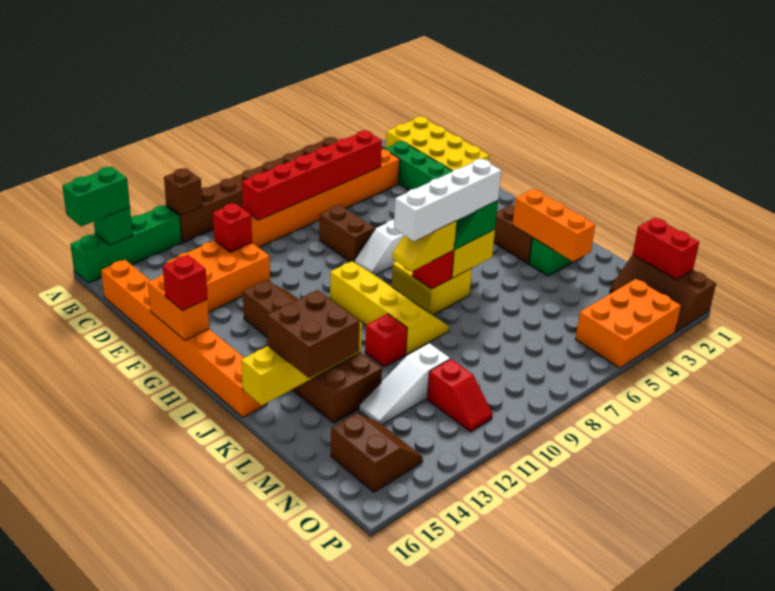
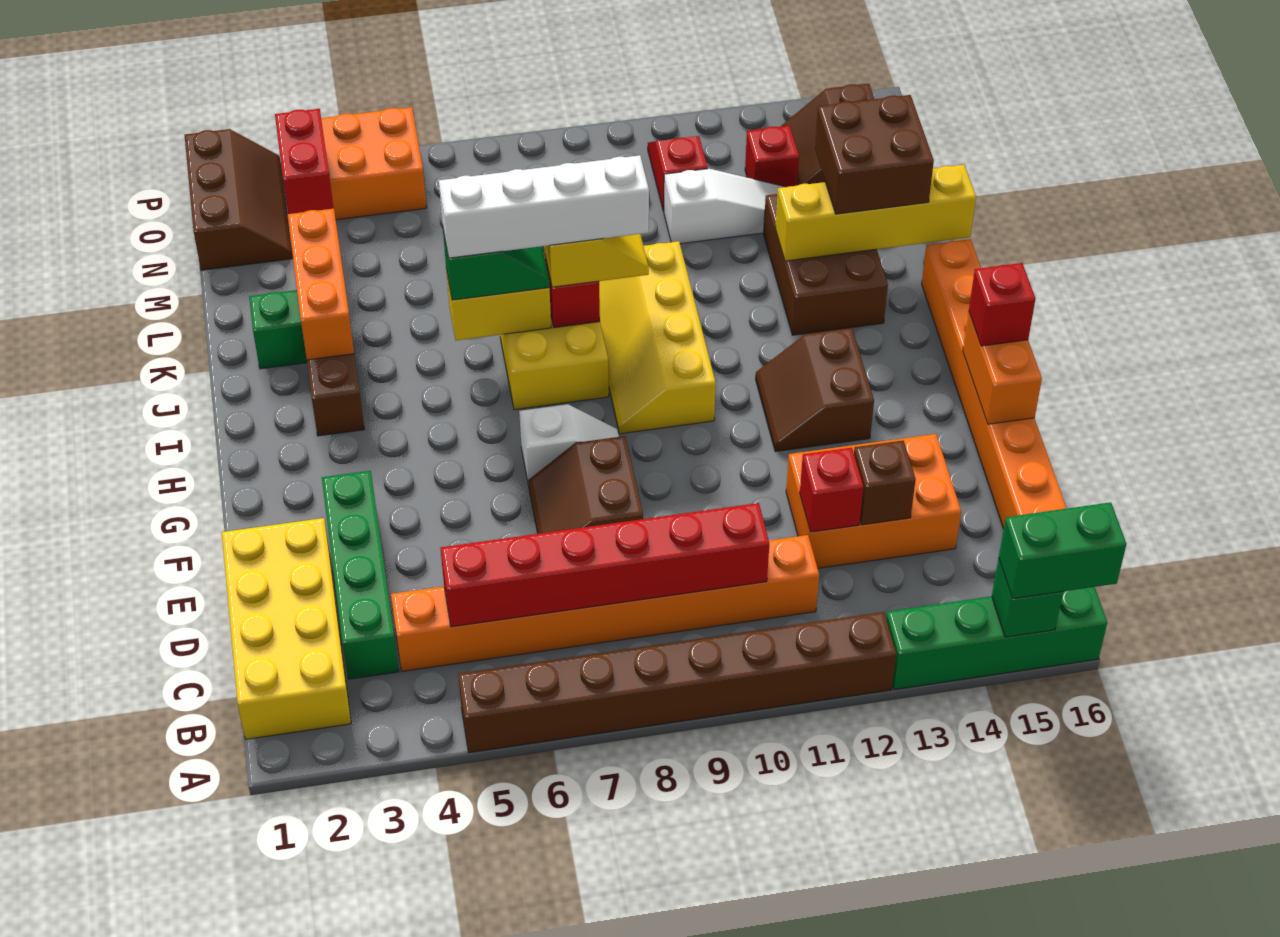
brown brick A12 level 2 -> brown brick D13 level 2
red brick K11 level 1 -> red brick N13 level 1
red brick N1:O1 level 2 -> red brick N3:O3 level 2

